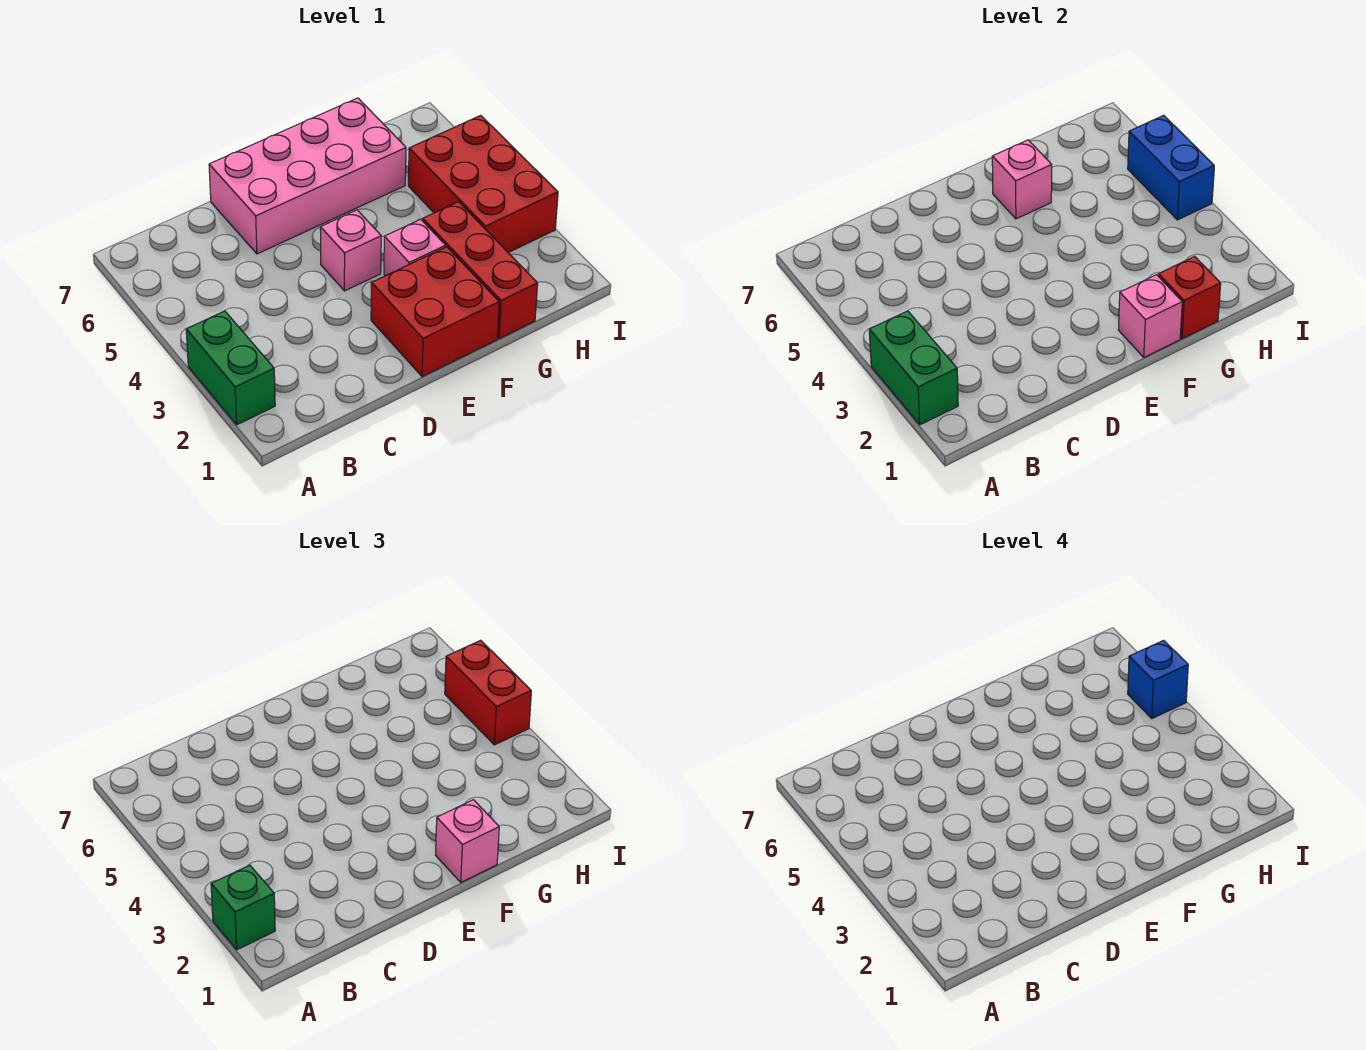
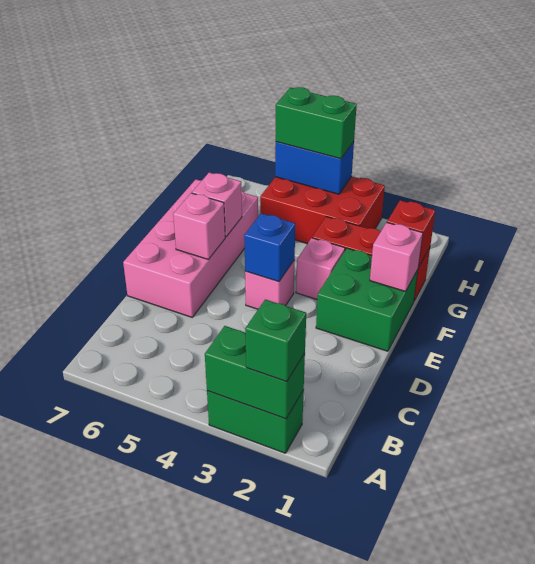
red brick E1:F2 level 1 -> green brick E1:F2 level 1
pink brick F1 level 3 -> pink brick E6 level 2
red brick I4:I5 level 3 -> green brick I4:I5 level 3
blue brick I5 level 4 -> blue brick E4 level 2

